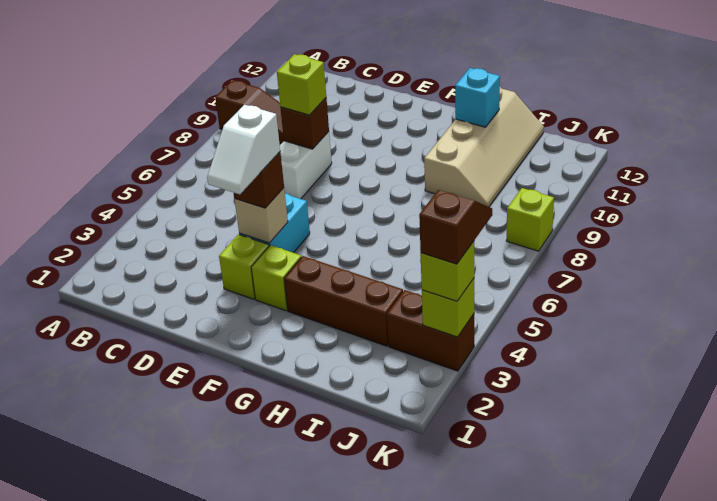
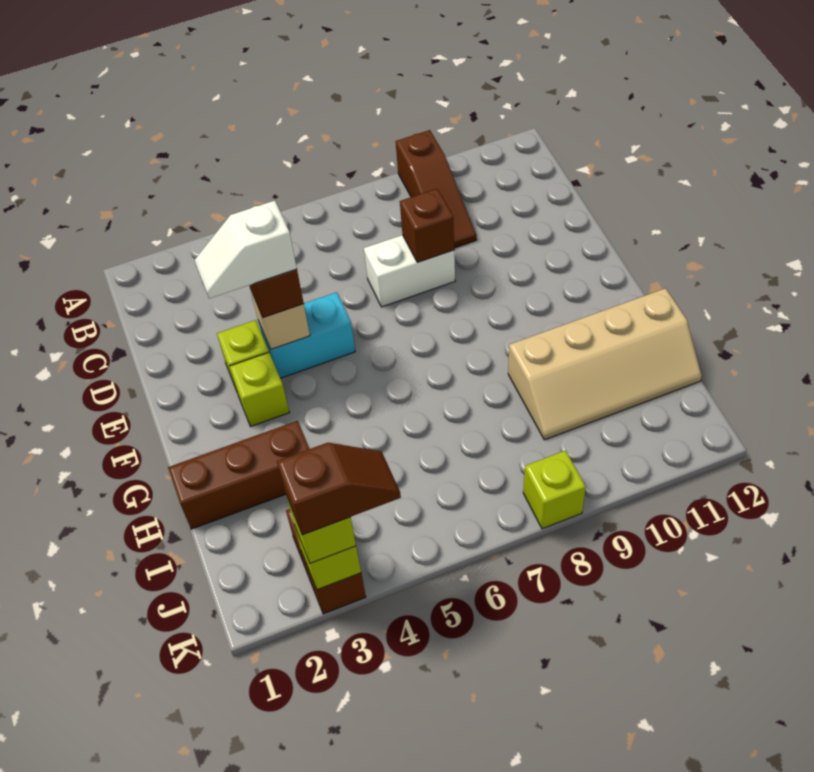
lime brick D8 level 3 -> none
brown brick G3:I3 level 1 -> brown brick H1:H3 level 1
cyan brick H11 level 2 -> none

